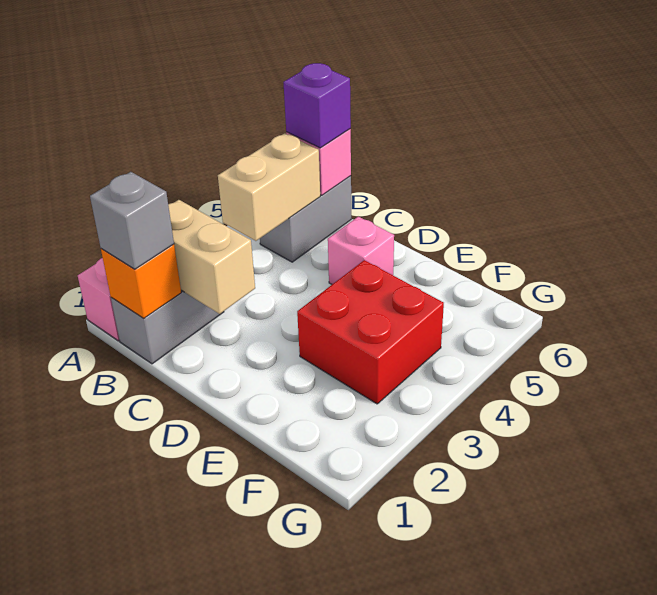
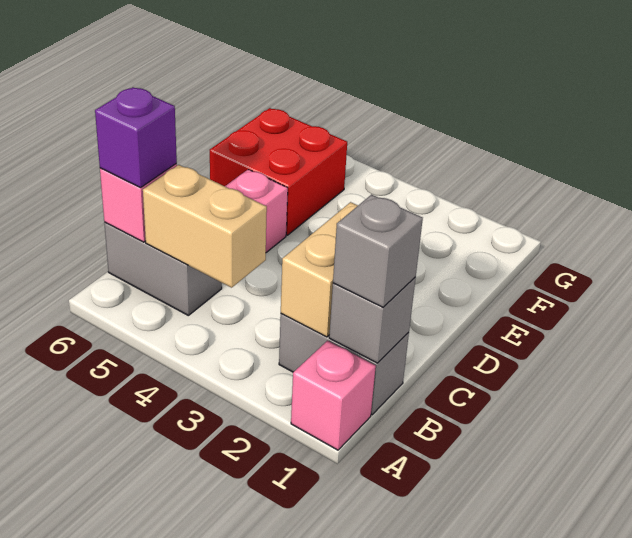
orange brick B1 level 2 -> grey brick B1 level 2
red brick E3:F4 level 1 -> red brick E5:F6 level 1

